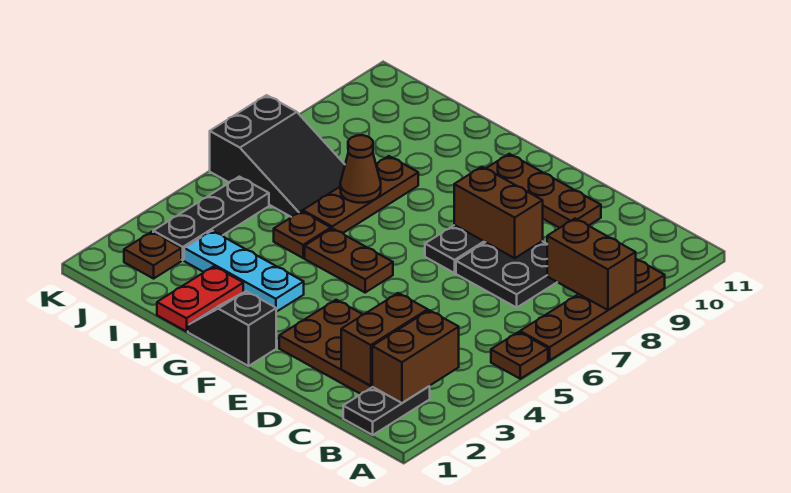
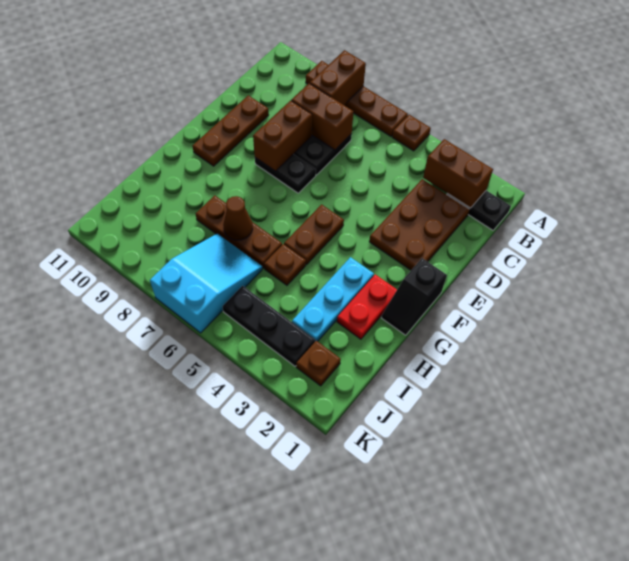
brown brick C2:C3 level 2 -> brown brick C7:C8 level 2
red plate H1:H2 level 1 -> red plate G2:H2 level 1
black slope I6:K7 level 1 top K -> cyan slope I6:K7 level 1 top K

